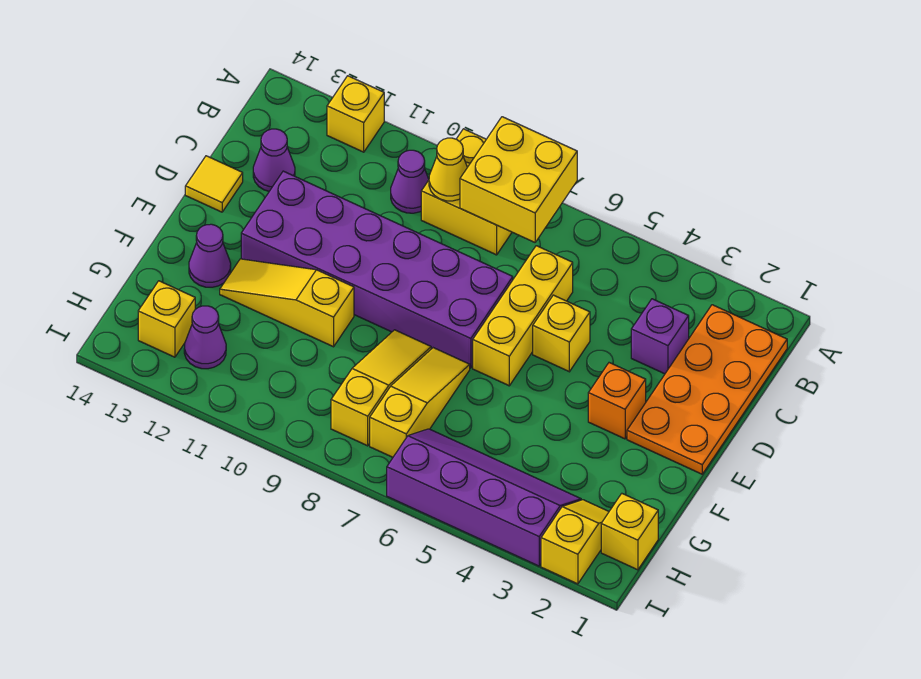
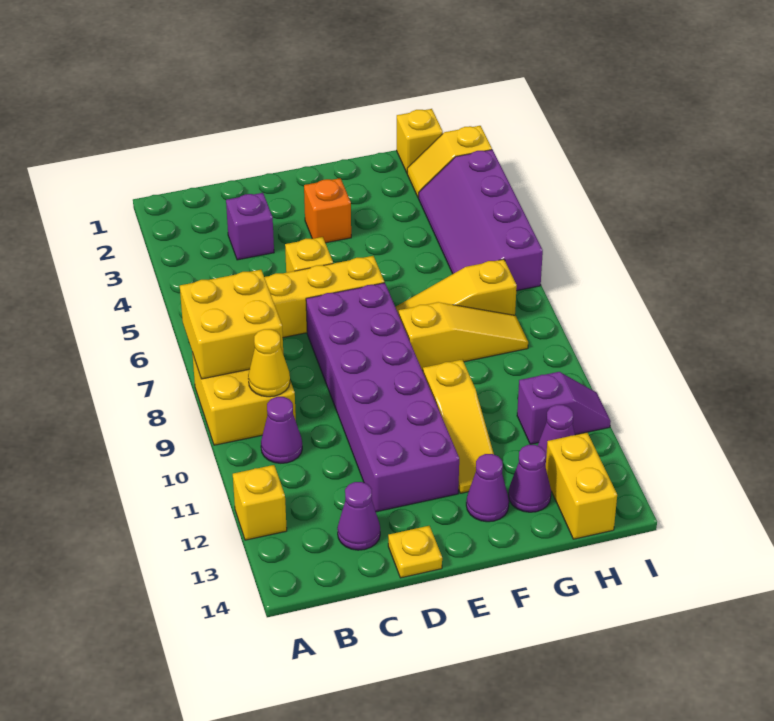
orange plate B1:E2 level 1 -> none
yellow tile D14 level 1 -> yellow plate D14 level 1
yellow slope F8:H8 level 1 top H -> yellow slope F8:H8 level 1 top F
none -> purple cone G13 level 1
none -> purple slope H11:I11 level 1 top H
yellow brick H13 level 1 -> yellow brick H13:H14 level 1

